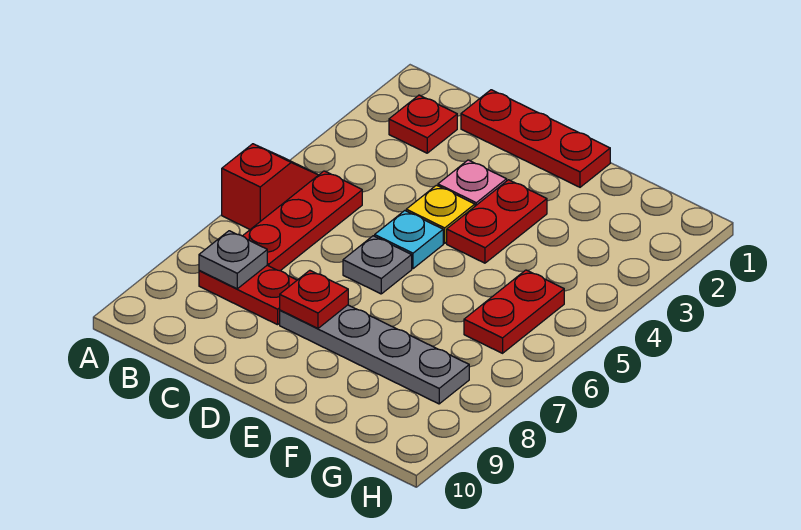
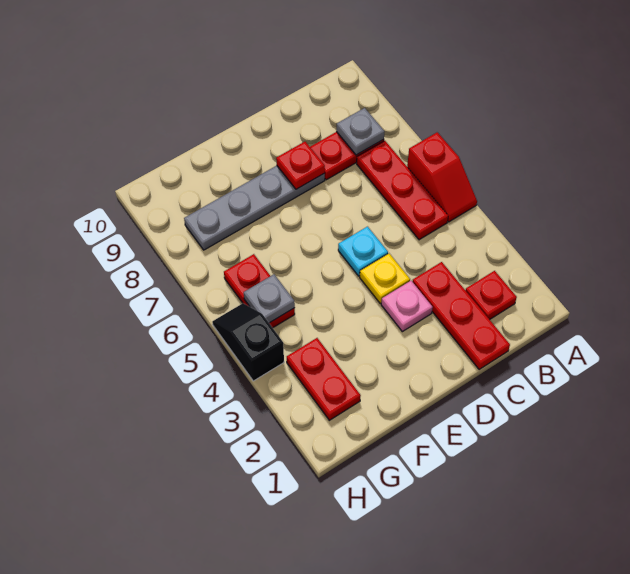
red plate C1:E1 level 1 -> red plate C1:C3 level 1
grey plate D6 level 1 -> grey plate G5 level 2
red plate E3:E4 level 1 -> red plate G2:G3 level 1
none -> black slope H4:H5 level 1 top 4

